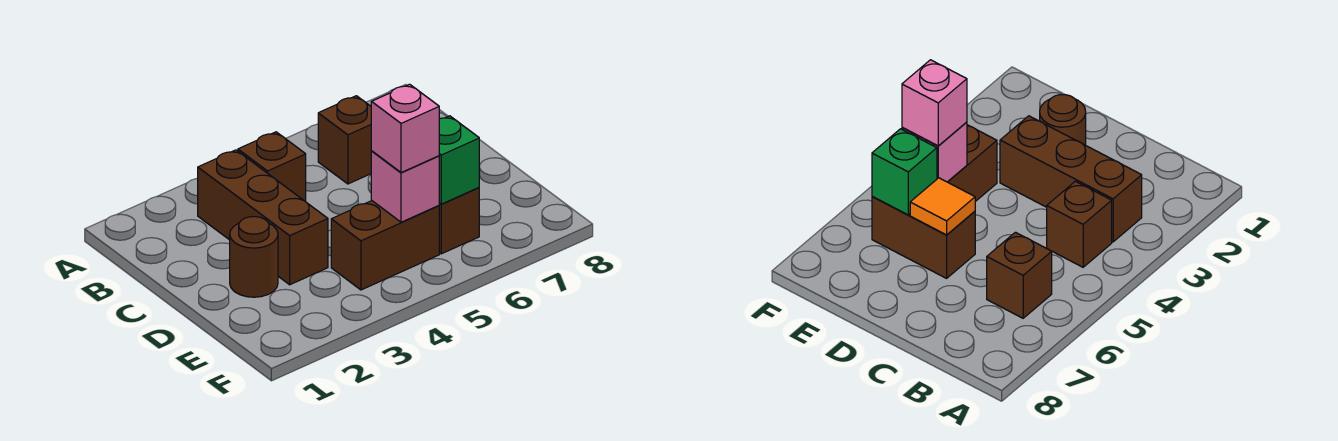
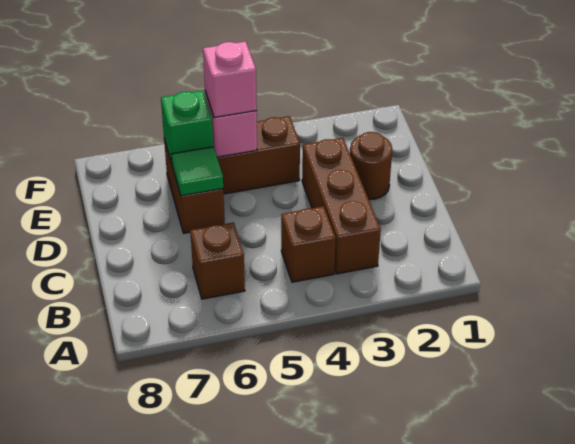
orange tile D6 level 2 -> green tile D6 level 2

